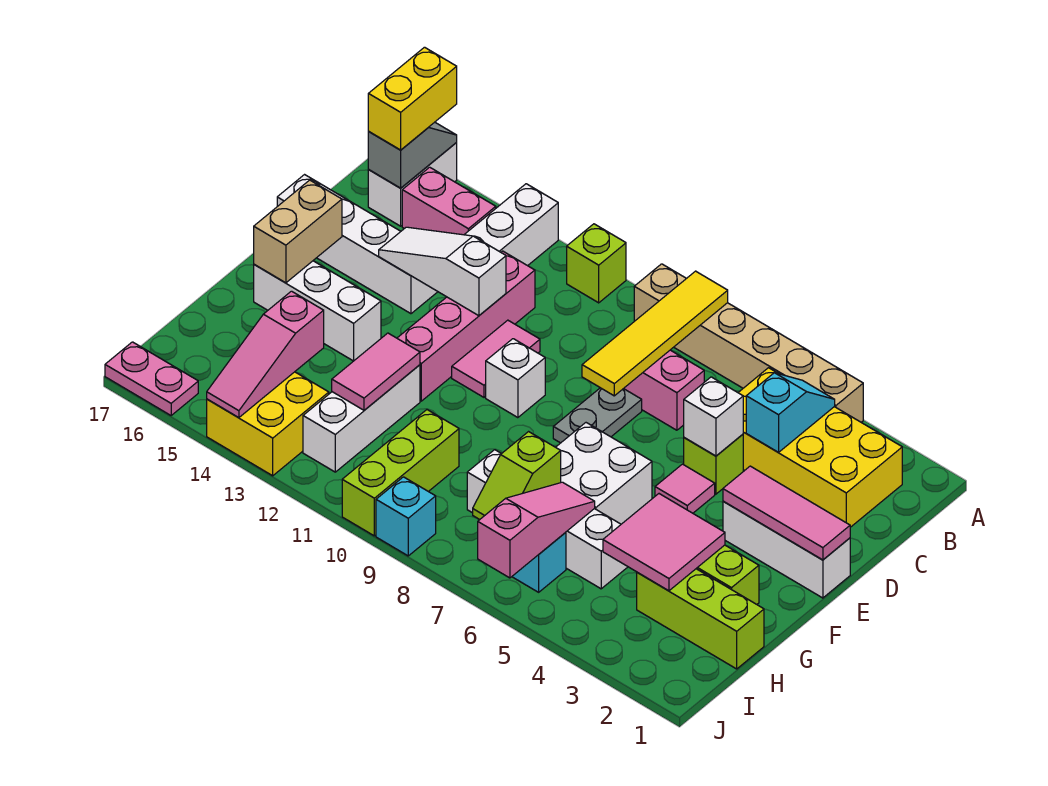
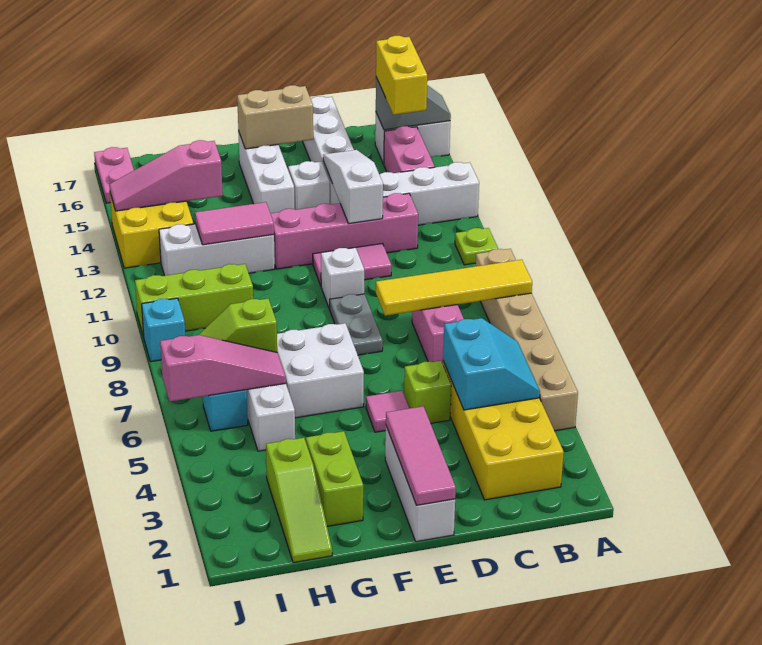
lime brick A11 level 1 -> lime plate A11 level 1
yellow brick A16:B16 level 3 -> yellow brick B15:B16 level 3
cyan slope B4:C4 level 2 top C -> cyan slope B4:C5 level 2 top C
white brick D5 level 2 -> white brick E14 level 1
grey plate D8:E8 level 1 -> grey plate E8:E9 level 1
pink tile G3:H4 level 2 -> none
lime brick H1:H3 level 1 -> lime slope H1:H3 level 1 top 3

